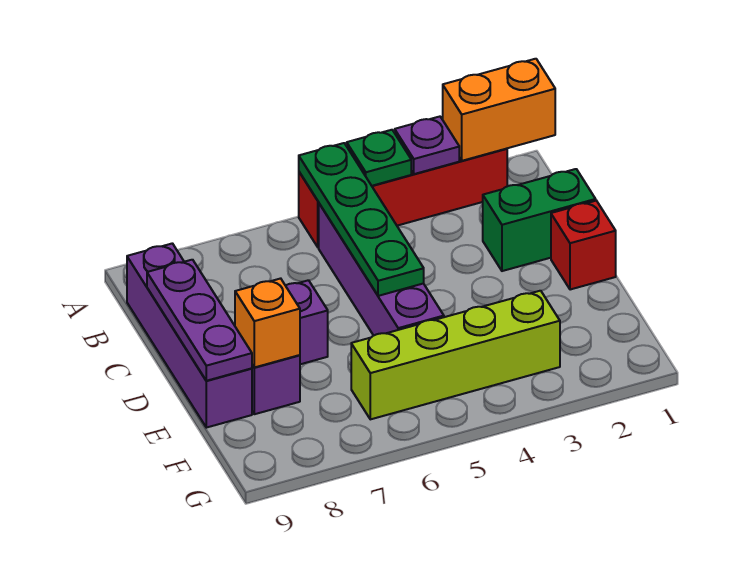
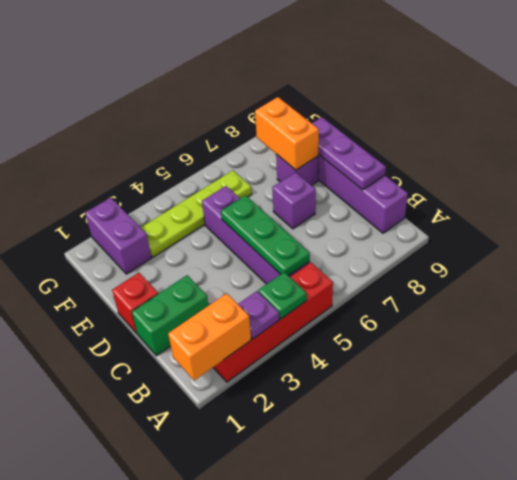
green plate A5:D5 level 2 -> green plate B5:D5 level 2
orange brick E8 level 2 -> orange brick E8:F8 level 2
none -> purple brick F2:G2 level 1
lime brick F3:F6 level 1 -> lime plate F3:F6 level 1

